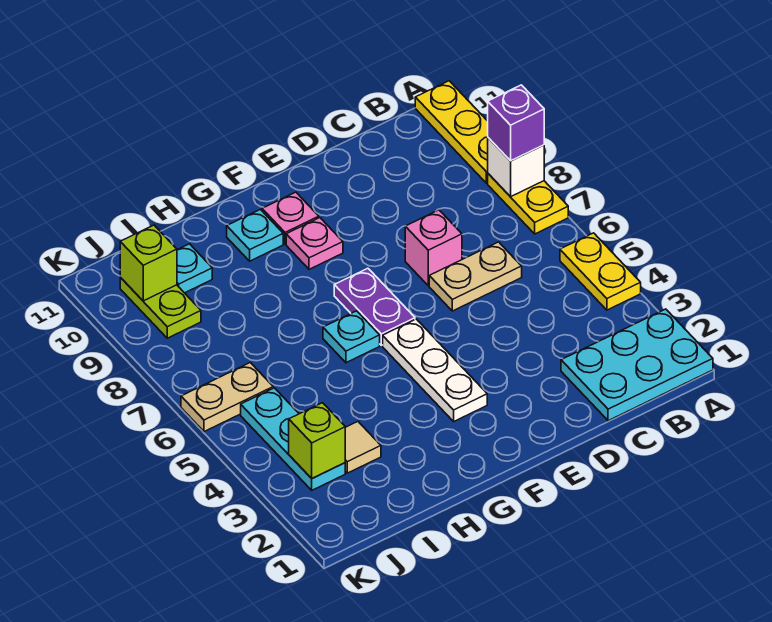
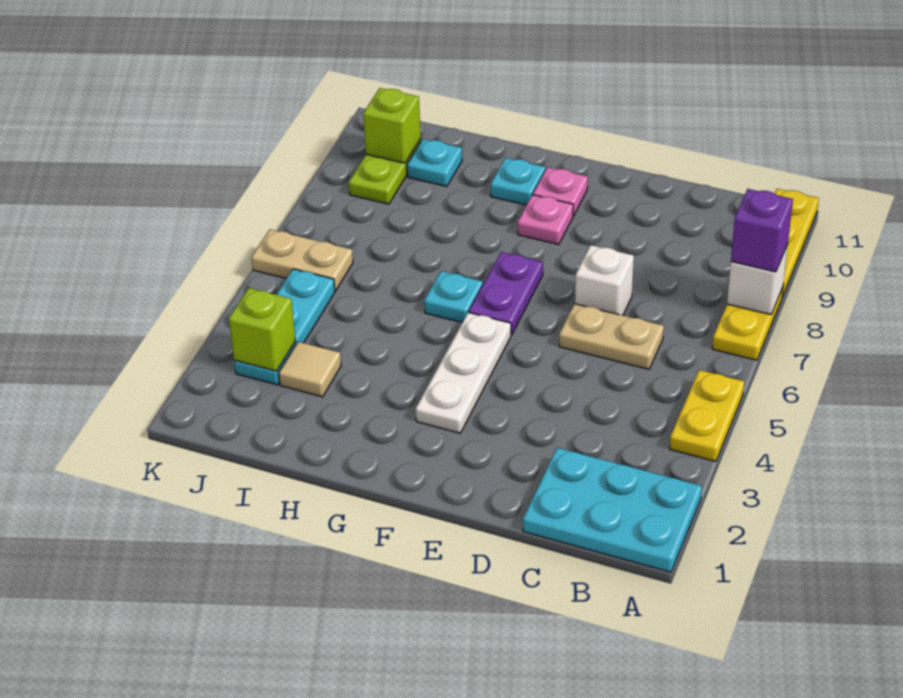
pink brick D7 level 1 -> white brick D7 level 1

